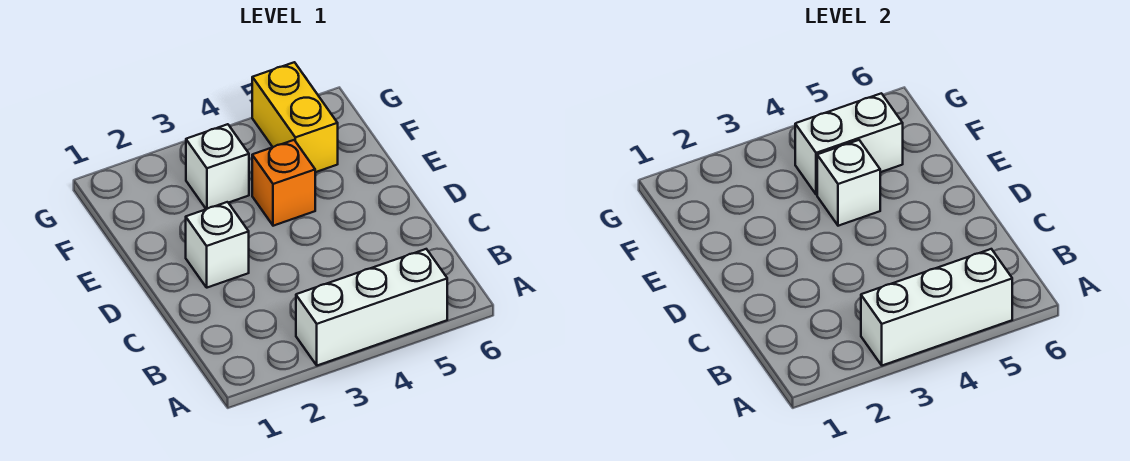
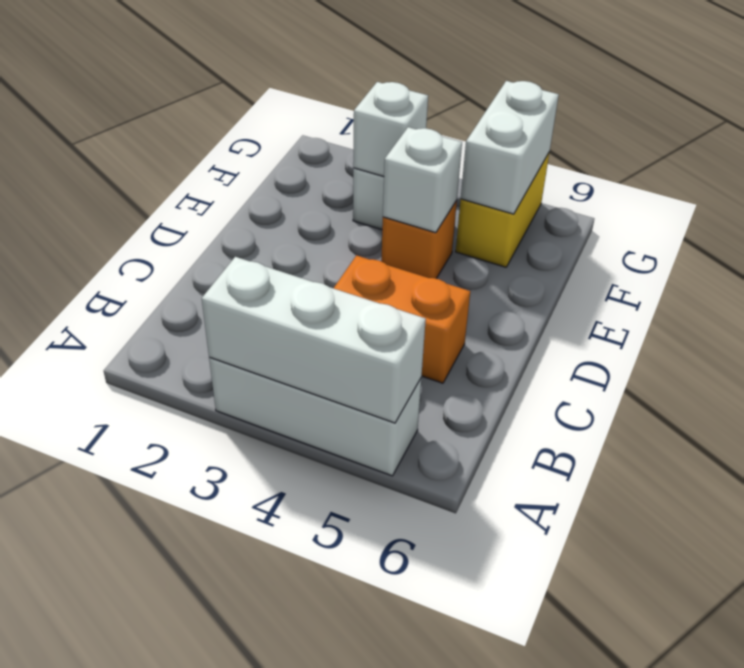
none -> orange brick C4:C5 level 1
white brick D2 level 1 -> white brick F3 level 2
white brick F4:F5 level 2 -> white brick F5:G5 level 2

